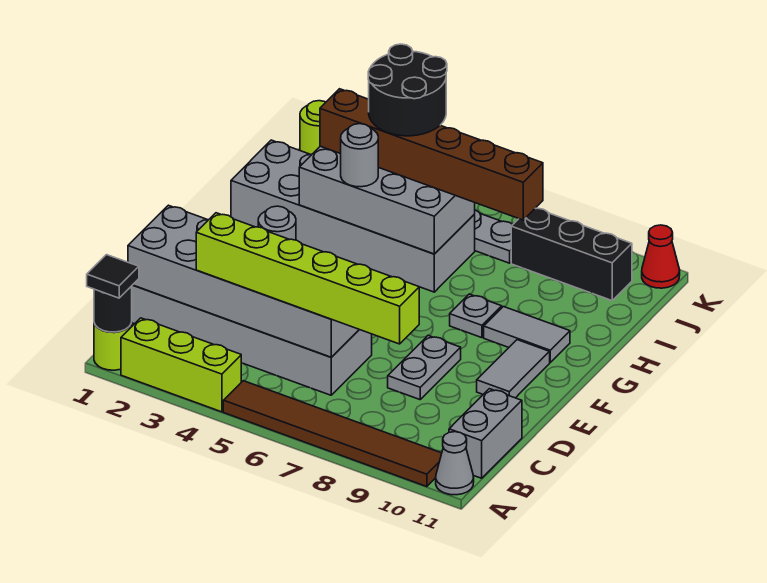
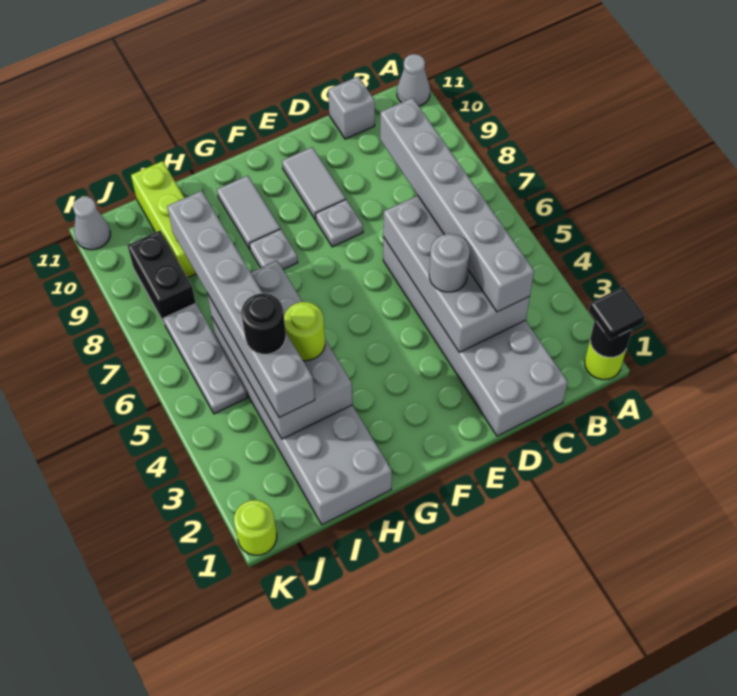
lime brick A2:A4 level 1 -> lime brick I9:I11 level 1
brown tile A5:A10 level 1 -> none
grey brick B11:C11 level 1 -> grey brick C11 level 1
grey brick C1:D6 level 2 -> grey brick C3:D6 level 2
lime brick C3:C8 level 3 -> grey brick C3:C8 level 3
grey plate D8:E8 level 1 -> grey plate E8 level 1
grey tile E10:F10 level 1 -> grey tile E9:E10 level 1
grey round brick H4 level 3 -> lime round brick H4 level 3
brown brick I3:I8 level 3 -> grey brick I3:I8 level 3
black round brick I4:J5 level 4 -> black round brick I4 level 4
black brick J8:J10 level 1 -> black brick J8:J9 level 1
red cone K11 level 1 -> grey cone K11 level 1

